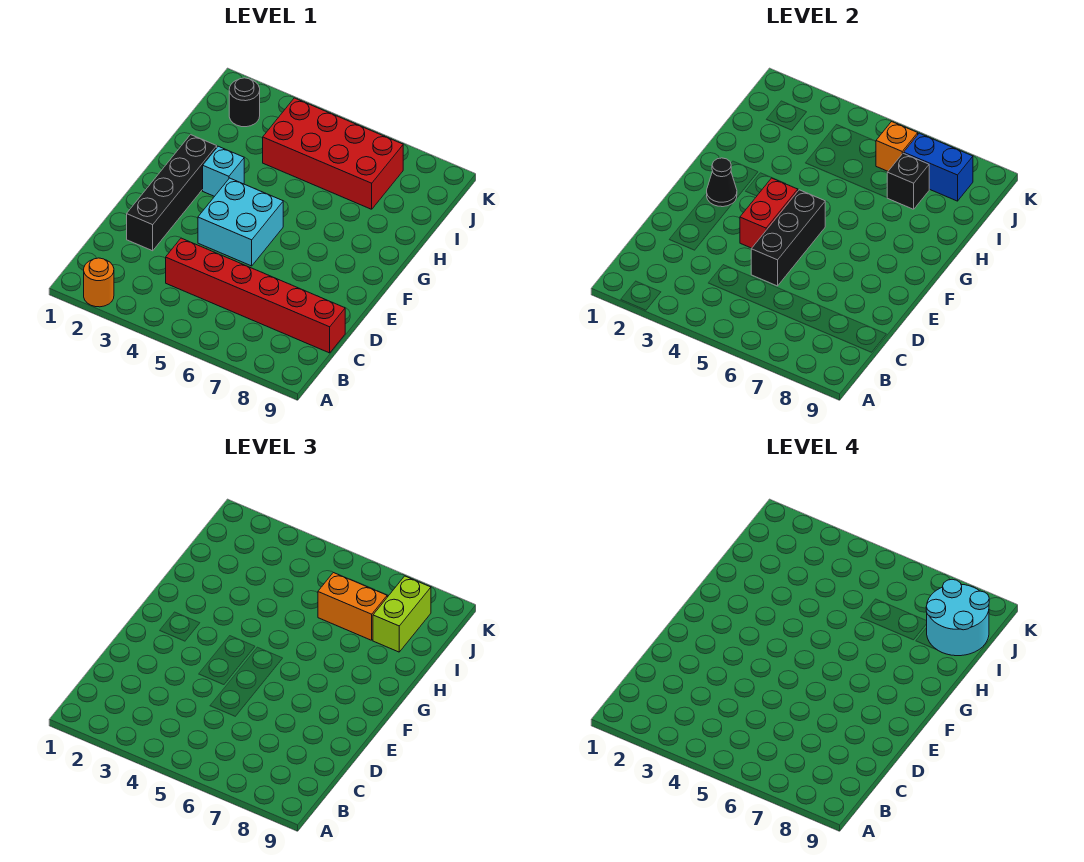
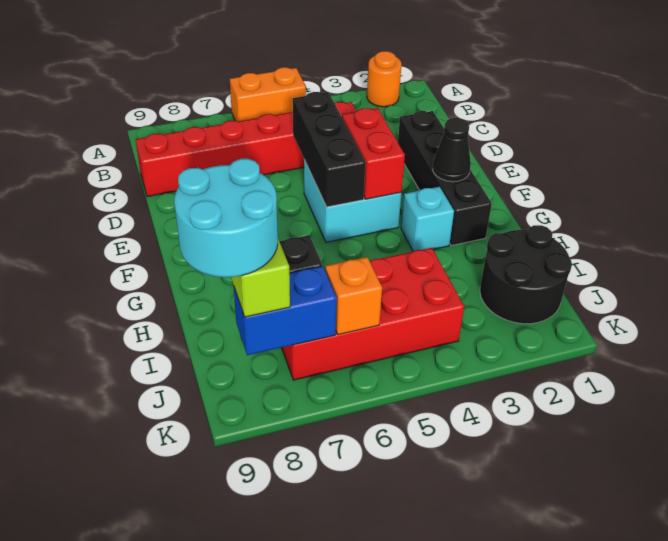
orange brick I6:I7 level 3 -> orange brick A5:A6 level 1
black round brick J2 level 1 -> black round brick I1:J2 level 1

